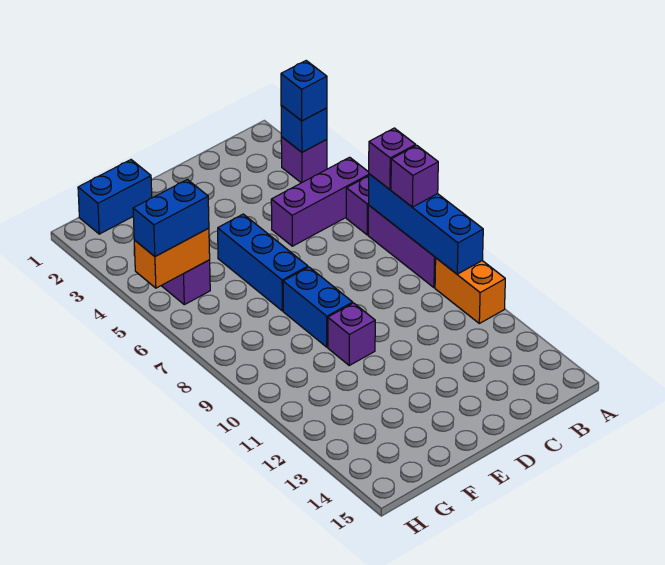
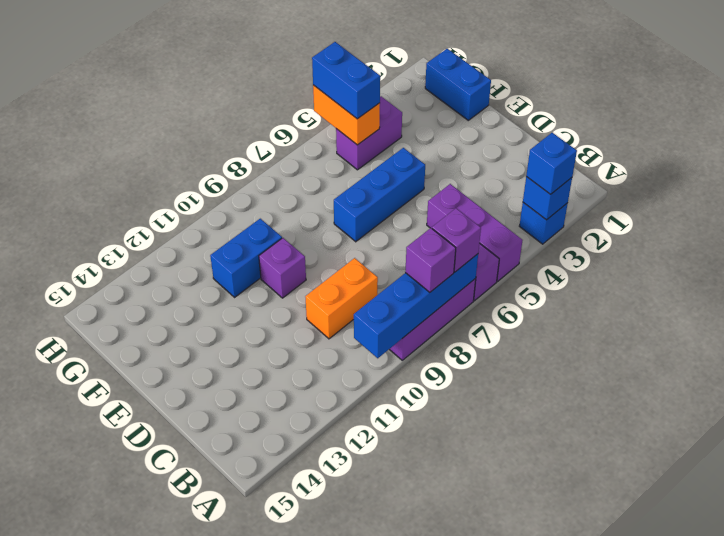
purple brick A3 level 1 -> blue brick A3 level 1
orange brick A10:A11 level 1 -> orange brick C9:C10 level 1
blue brick E8:E9 level 1 -> blue brick F10:F11 level 1

